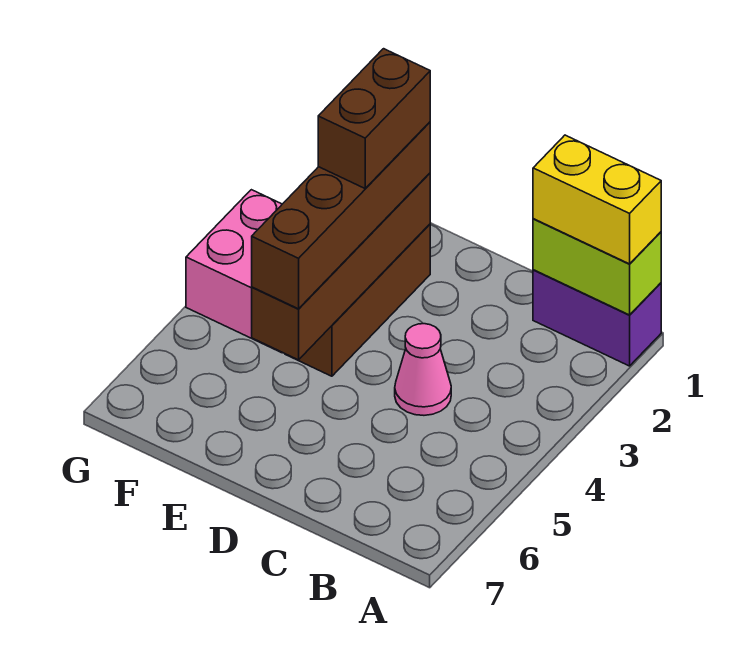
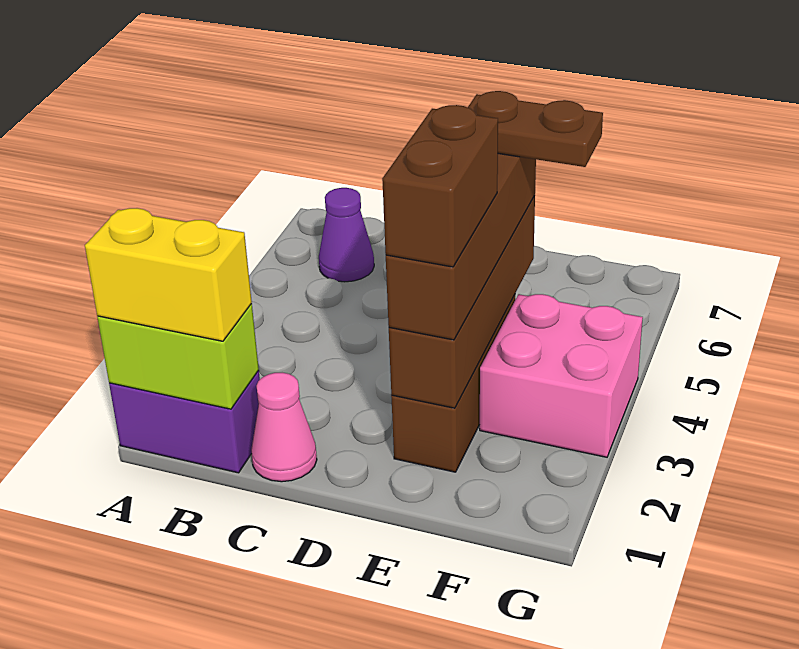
none -> purple cone B6 level 1
pink cone C4 level 1 -> pink cone C1 level 1
none -> brown plate E5:F5 level 4

